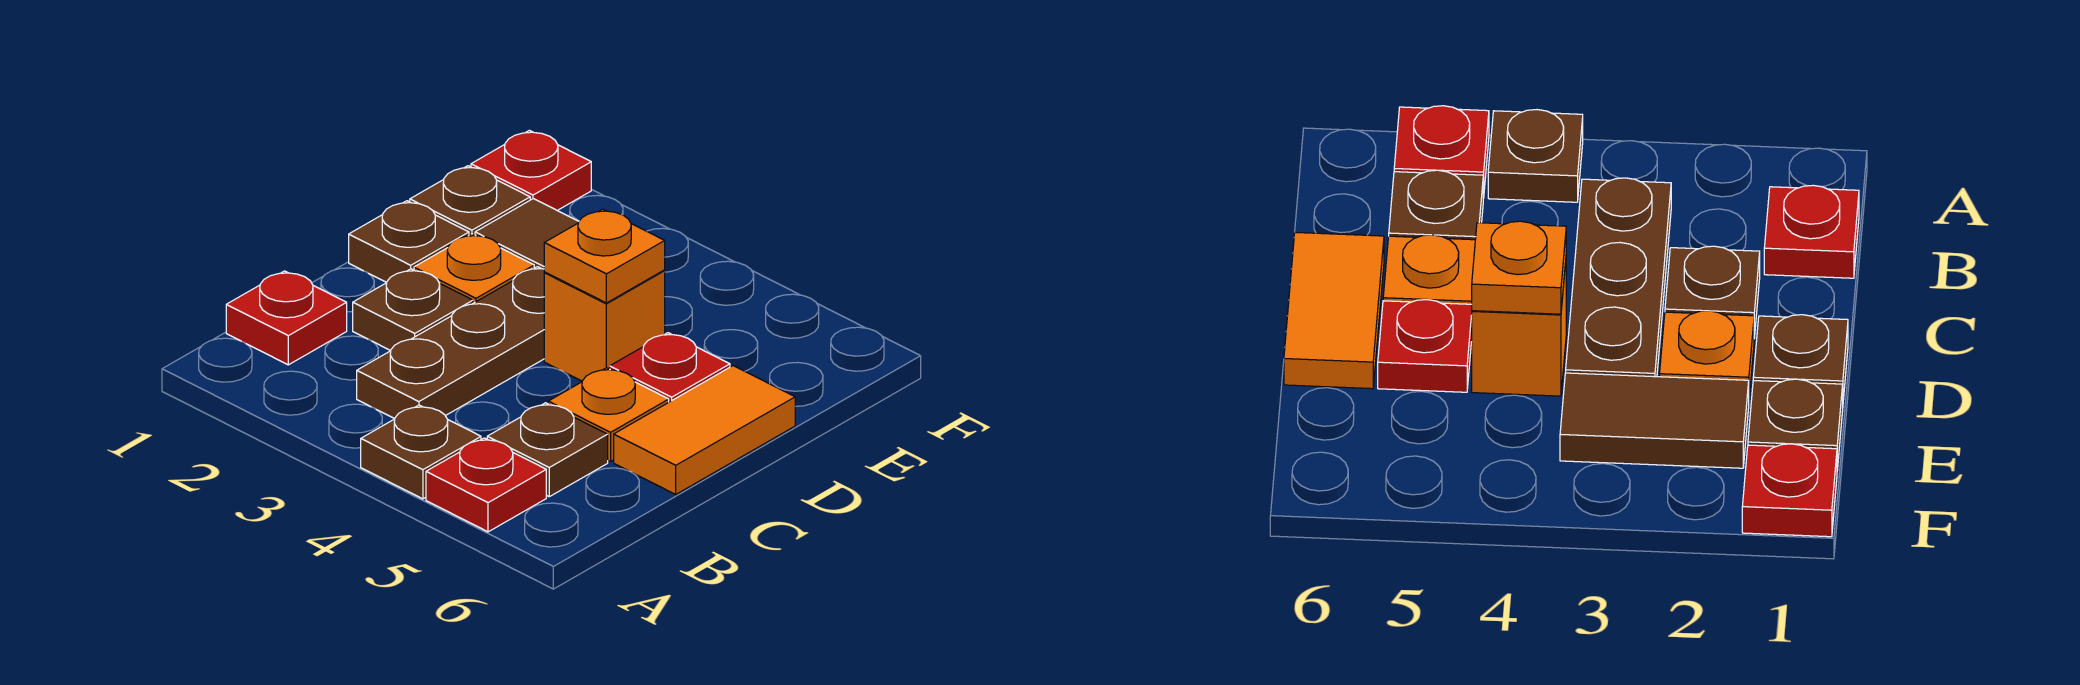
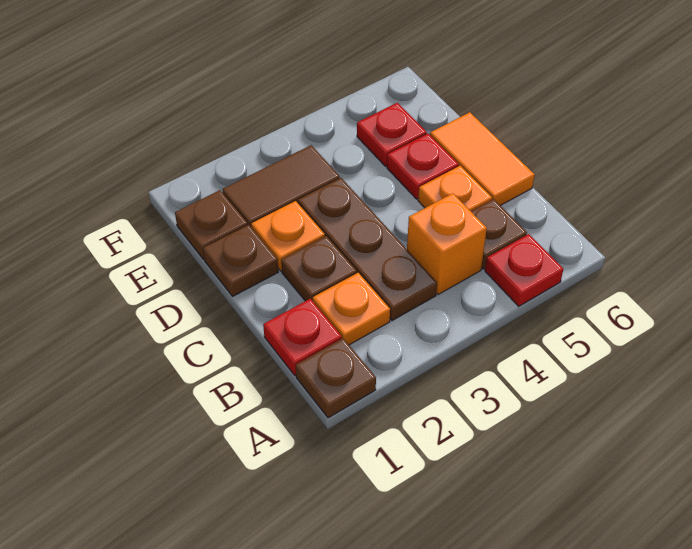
brown plate A4 level 1 -> brown plate A1 level 1
orange brick D4 level 1 -> orange brick B4 level 1
orange plate D4 level 2 -> orange plate B2 level 1
red plate F1 level 1 -> red plate E5 level 1

